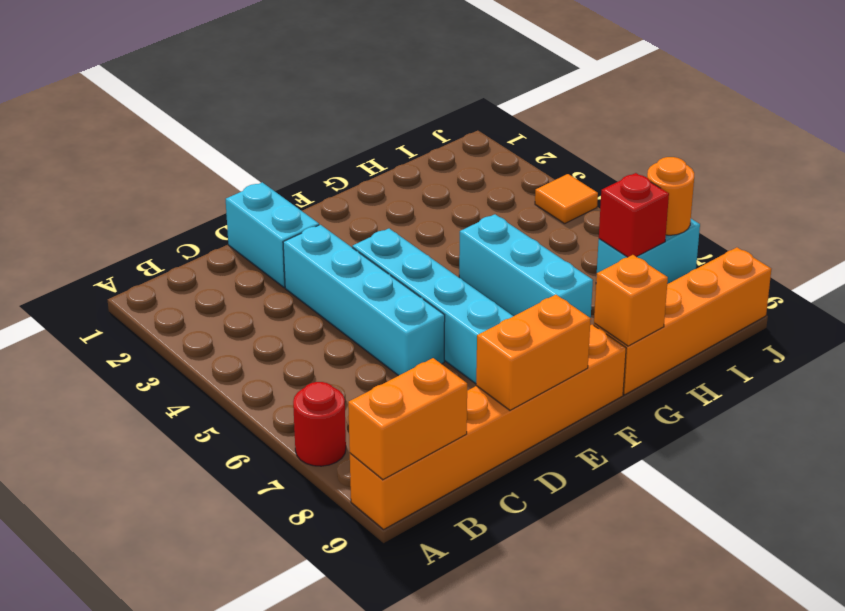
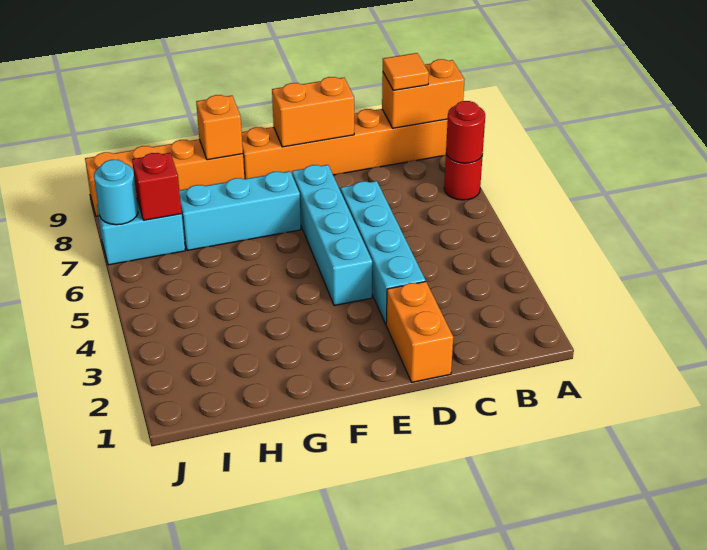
none -> red round brick A7 level 2
cyan brick D1:D2 level 1 -> orange brick D1:D2 level 1
cyan brick G5:G7 level 1 -> cyan brick F7:H7 level 1
orange tile J4 level 1 -> orange tile B9 level 3
orange round brick J7 level 2 -> cyan round brick J7 level 2

